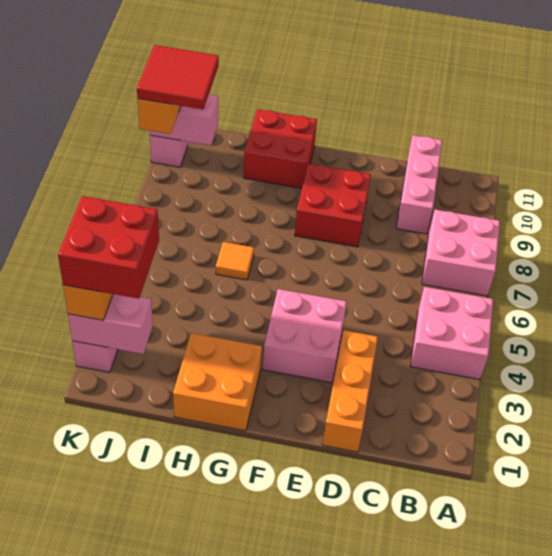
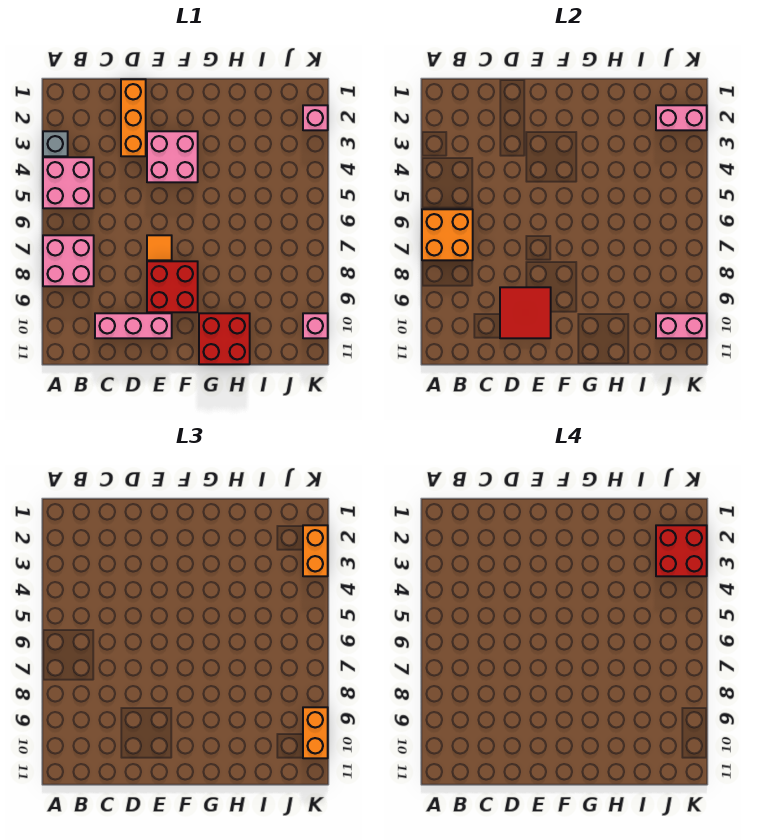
none -> grey brick A3 level 1
pink brick C9:C11 level 1 -> pink brick C10:E10 level 1
orange brick G1:H2 level 1 -> orange brick A6:B7 level 2
orange tile H6 level 1 -> orange tile E7 level 1
red tile J9:K10 level 4 -> red tile D9:E10 level 2

